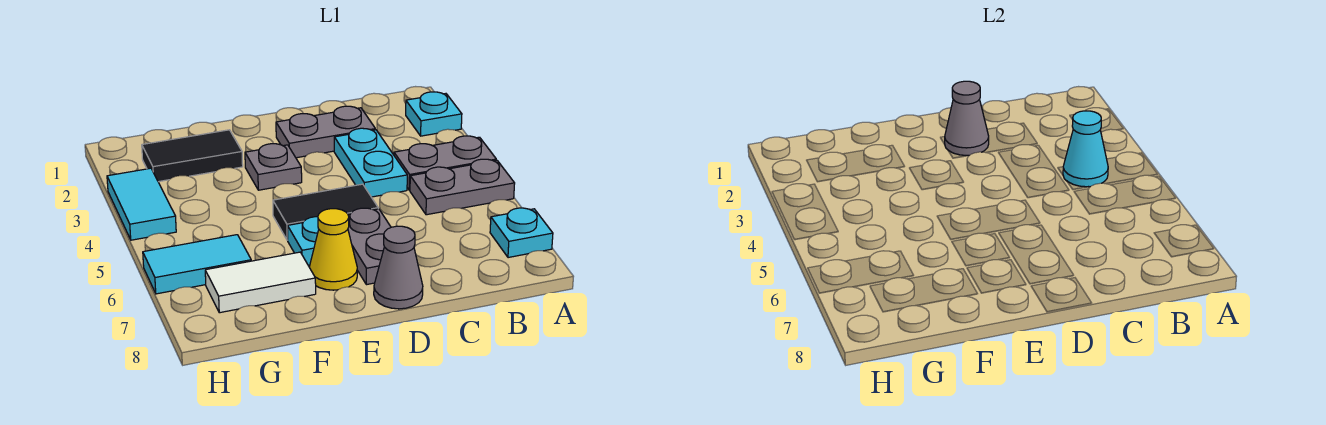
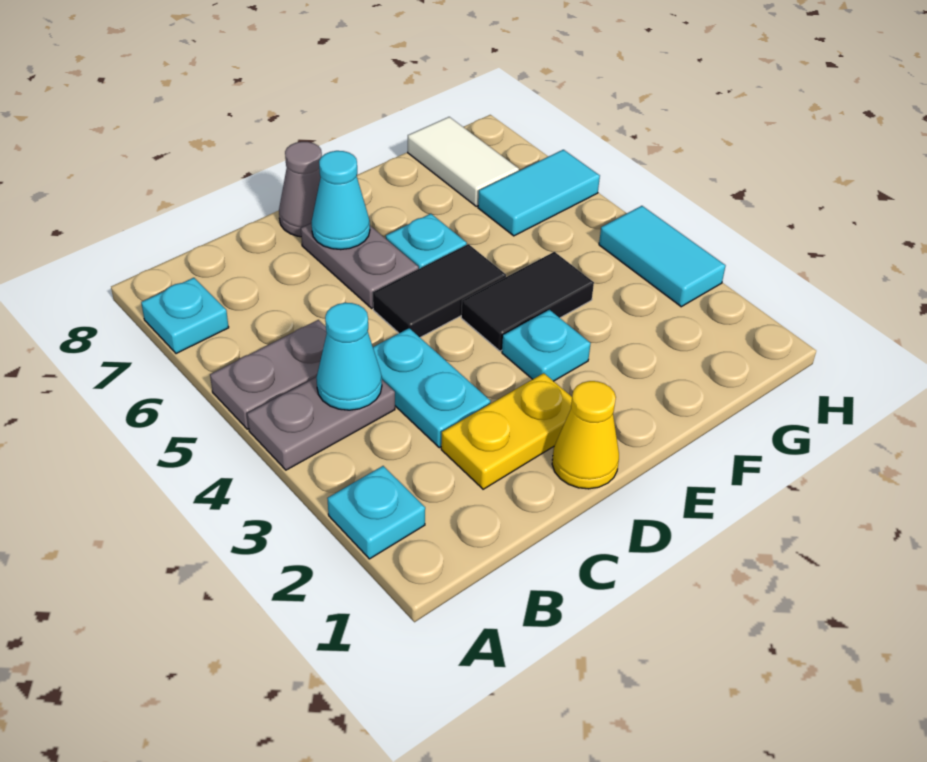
grey plate C2:D2 level 1 -> yellow plate C2:D2 level 1
grey cone D2 level 2 -> none
none -> cyan cone D7 level 2
grey plate E3 level 1 -> cyan plate E3 level 1
yellow cone E7 level 1 -> yellow cone D1 level 1
black tile F2:G2 level 1 -> black tile E4:F4 level 1
white tile F7:G7 level 1 -> white tile G7:G8 level 1

